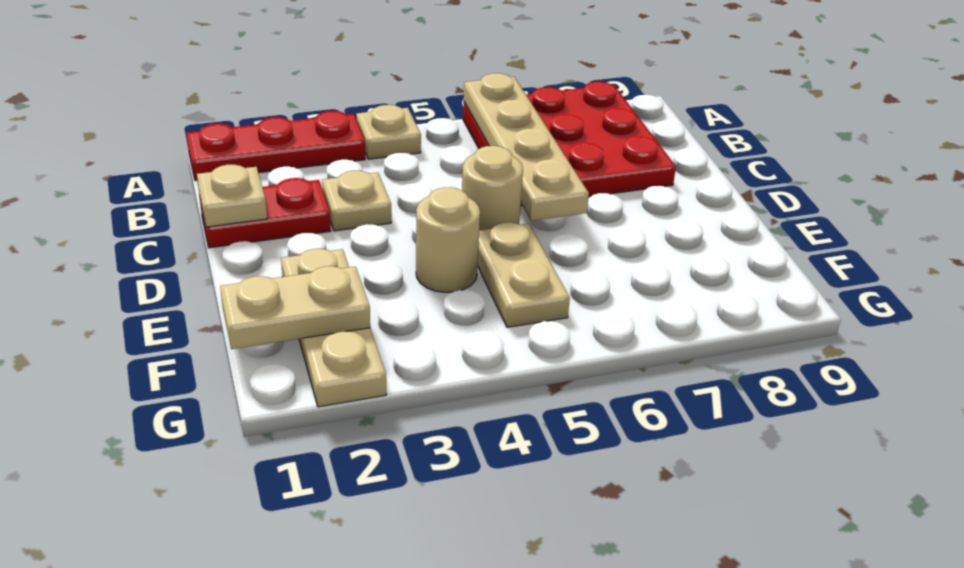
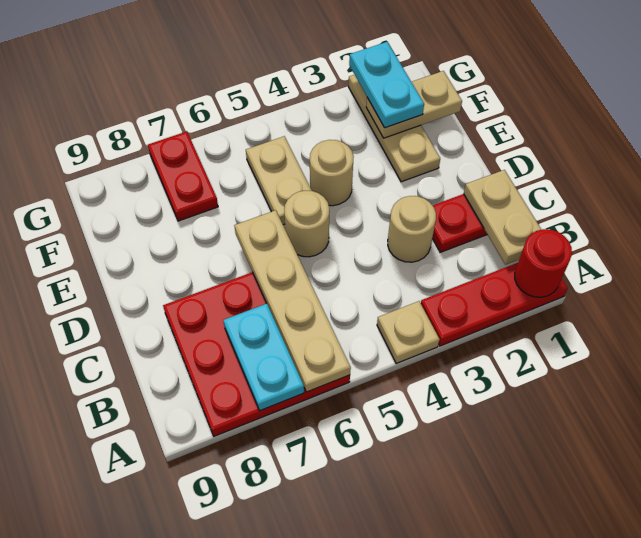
none -> red round brick A1 level 2
none -> cyan plate A7:B7 level 2
tan plate C1 level 2 -> tan plate B1:C1 level 2
tan plate C3 level 1 -> tan round brick C3 level 1
none -> cyan plate F2:G2 level 3
none -> red plate F7:G7 level 1

